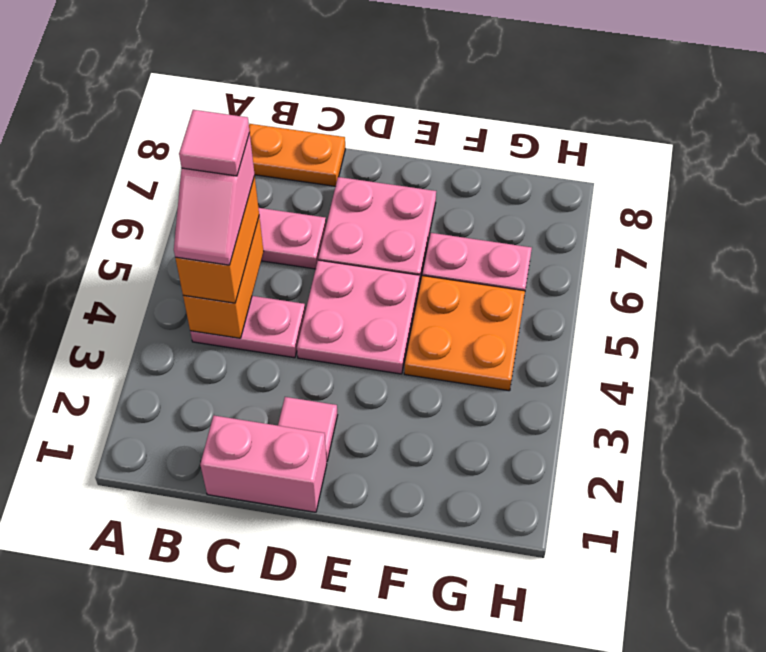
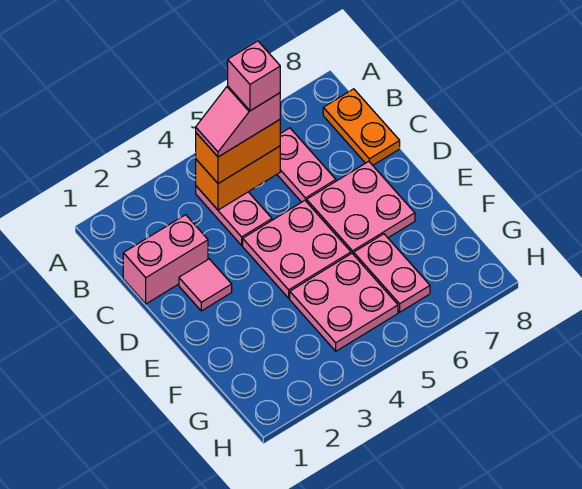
pink tile B5 level 5 -> pink brick B5 level 5
pink brick C1:D1 level 1 -> pink brick C1:C2 level 1
orange plate F4:G5 level 1 -> pink plate F4:G5 level 1

